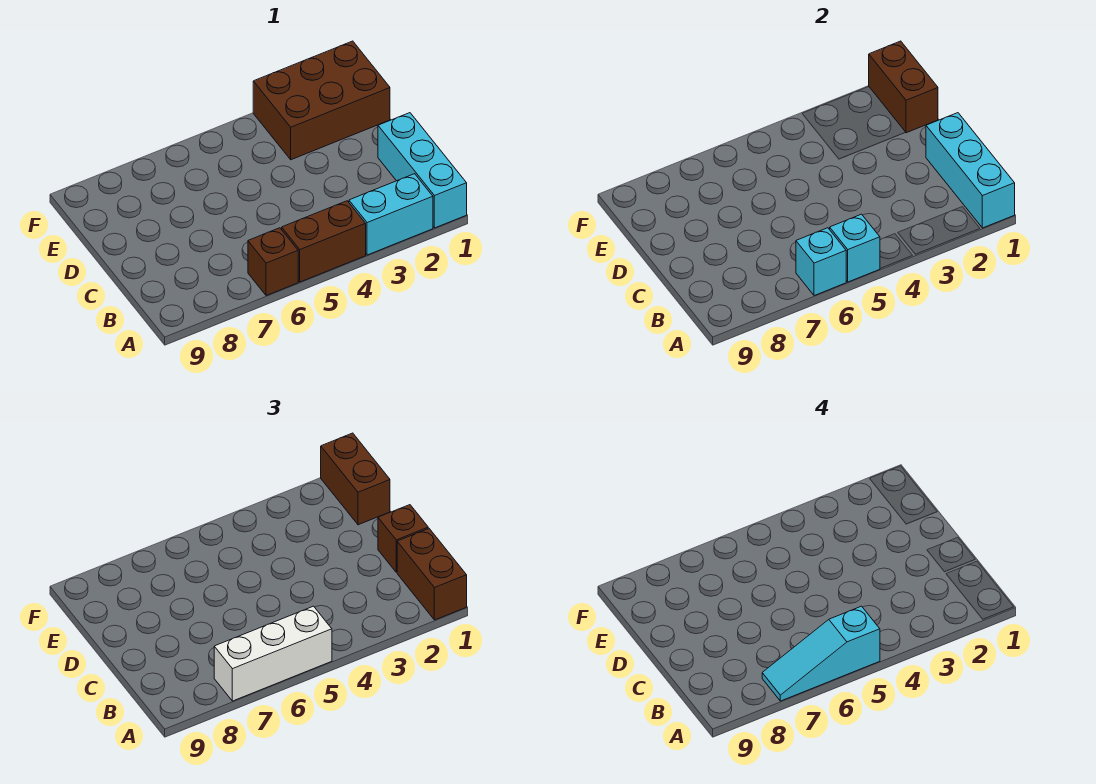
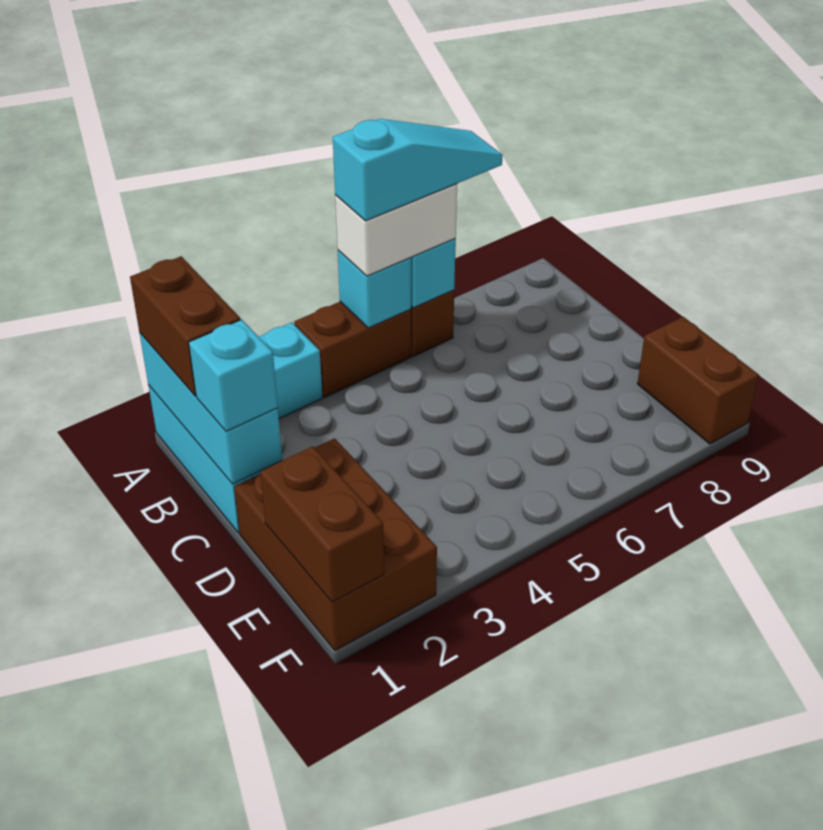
white brick A5:A7 level 3 -> white brick A5:A6 level 3
brown brick C1 level 3 -> cyan brick C1 level 3
brown brick E1:F3 level 1 -> brown brick D1:F2 level 1
brown brick E1:F1 level 3 -> brown brick E9:F9 level 1

